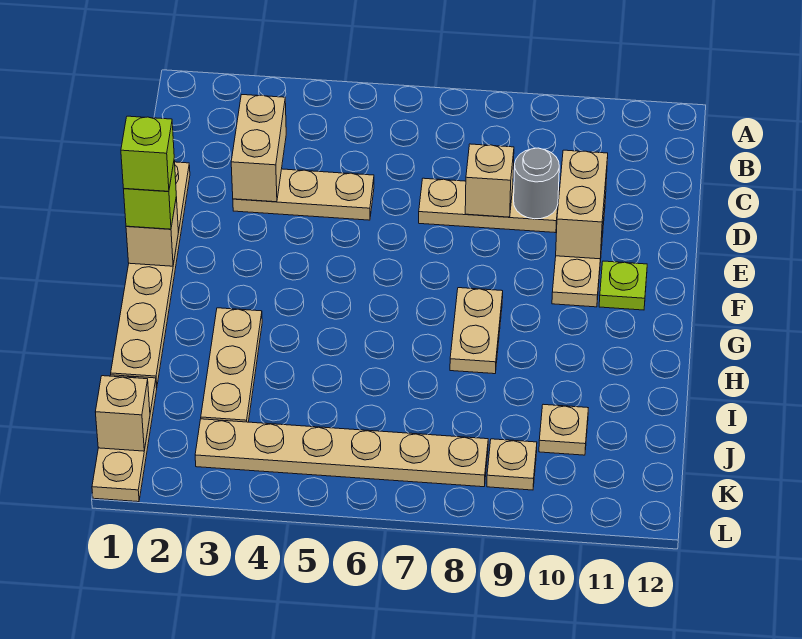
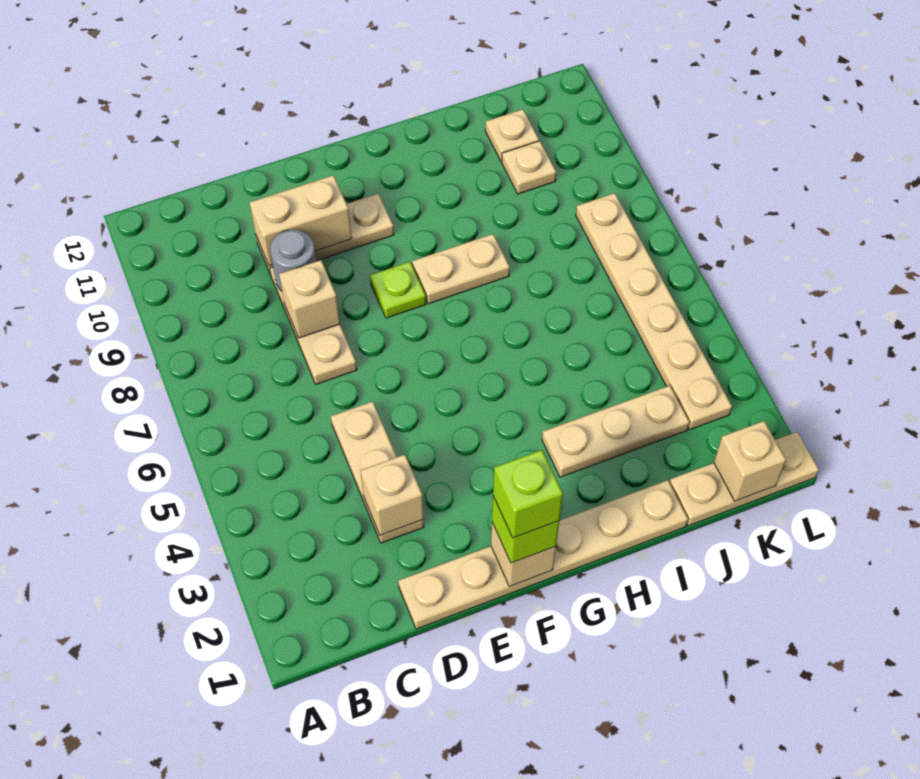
tan brick C3:D3 level 2 -> tan brick D3 level 2
lime plate F11 level 1 -> lime plate F8 level 1
tan plate K9 level 1 -> tan plate J11 level 1

